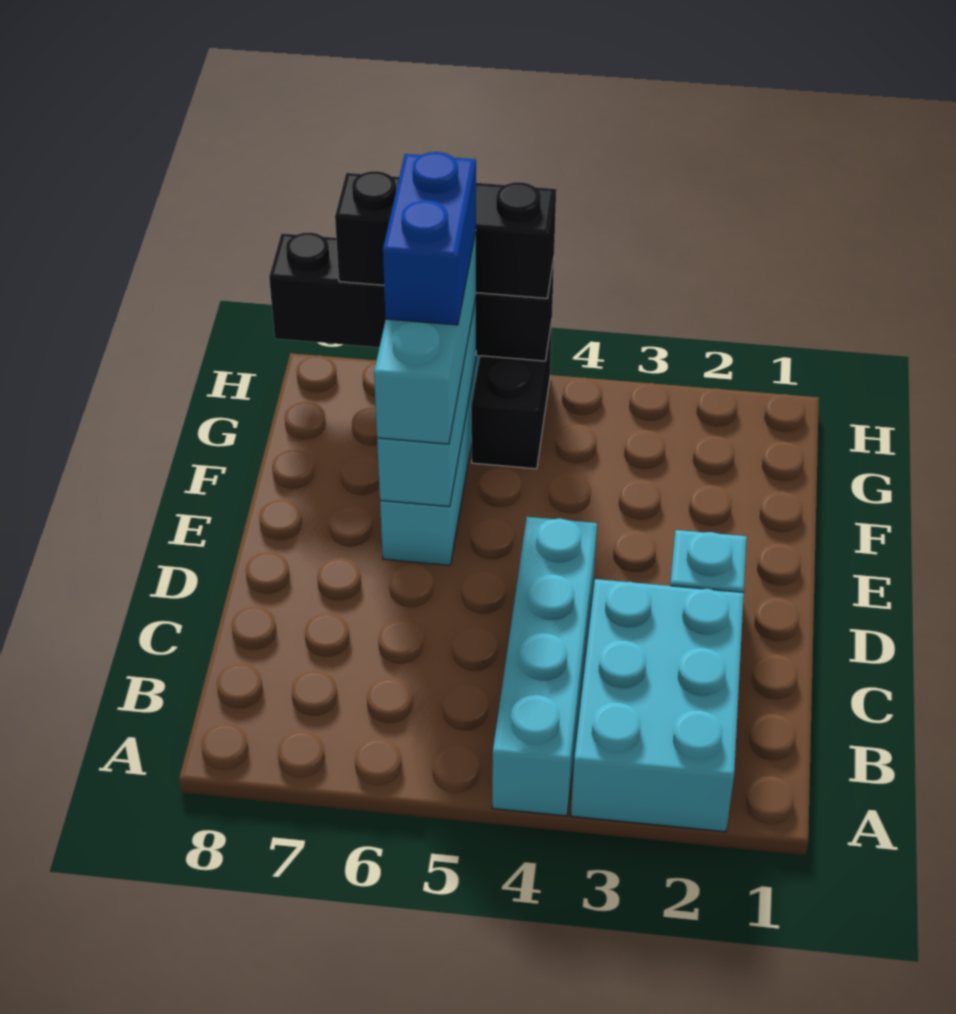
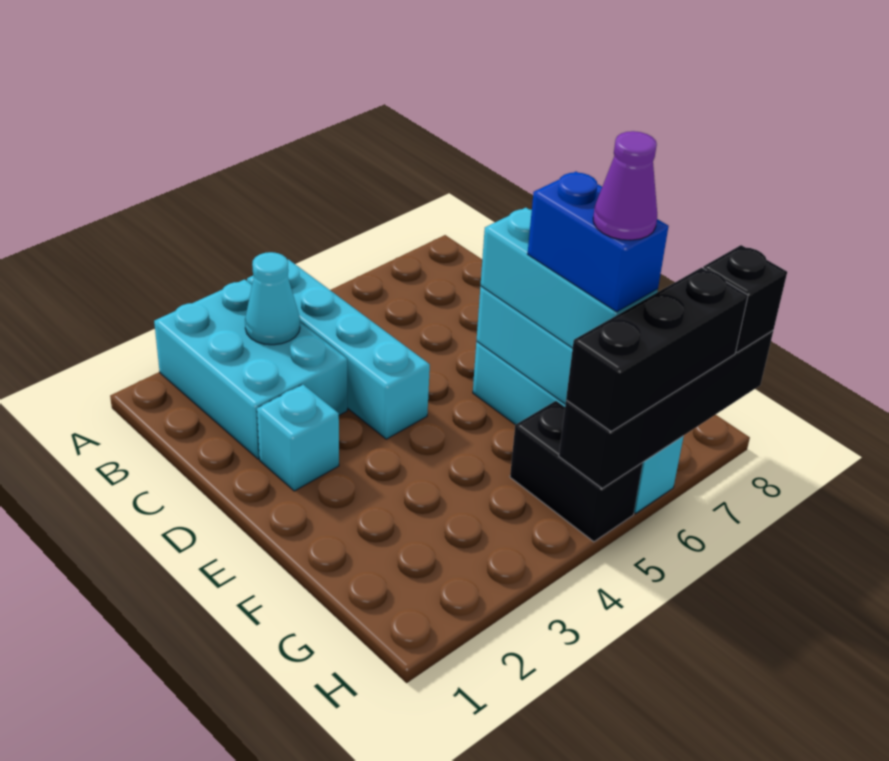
none -> cyan cone B3 level 2
none -> purple cone G6 level 5
none -> black brick H8 level 3

